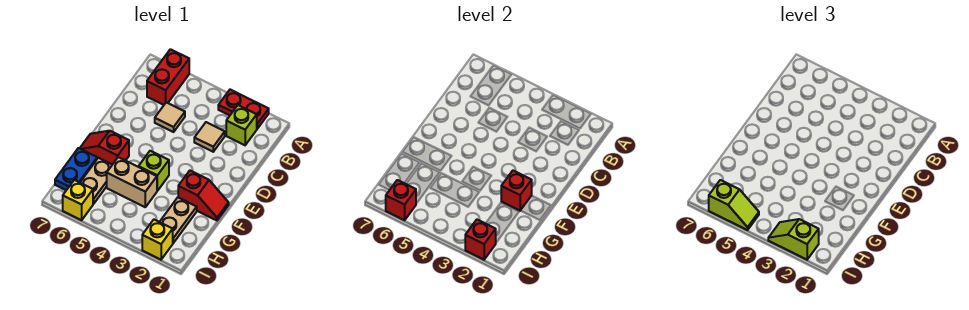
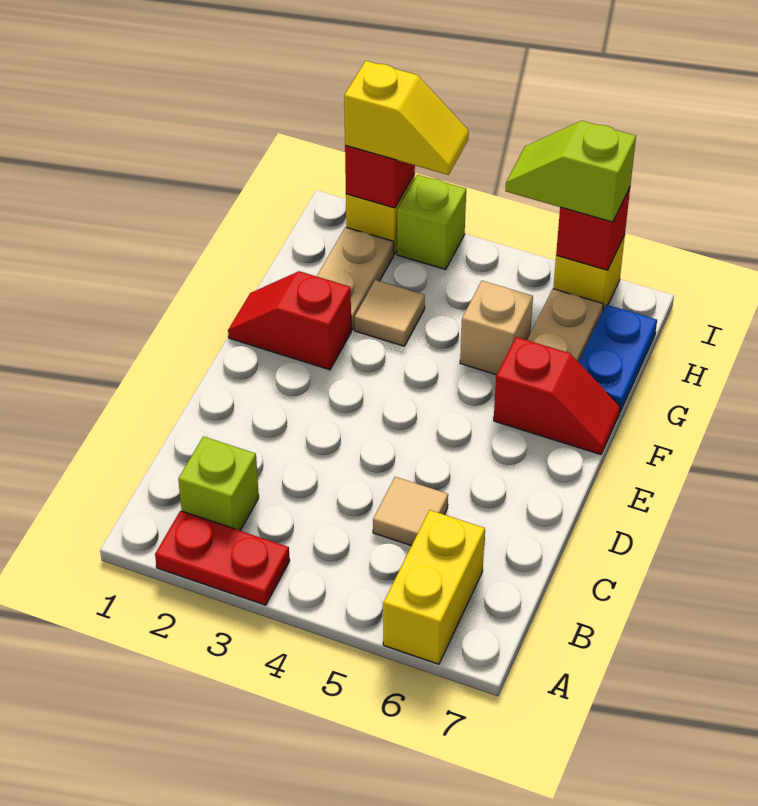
red brick A6:B6 level 1 -> yellow brick A6:B6 level 1
tan tile C3 level 1 -> tan tile G3 level 1
red brick F2 level 2 -> none
lime brick F4 level 1 -> lime brick I3 level 1
tan brick G4:G5 level 1 -> tan brick G5 level 1
lime slope I2:I3 level 3 top 2 -> yellow slope I2:I3 level 3 top 2

